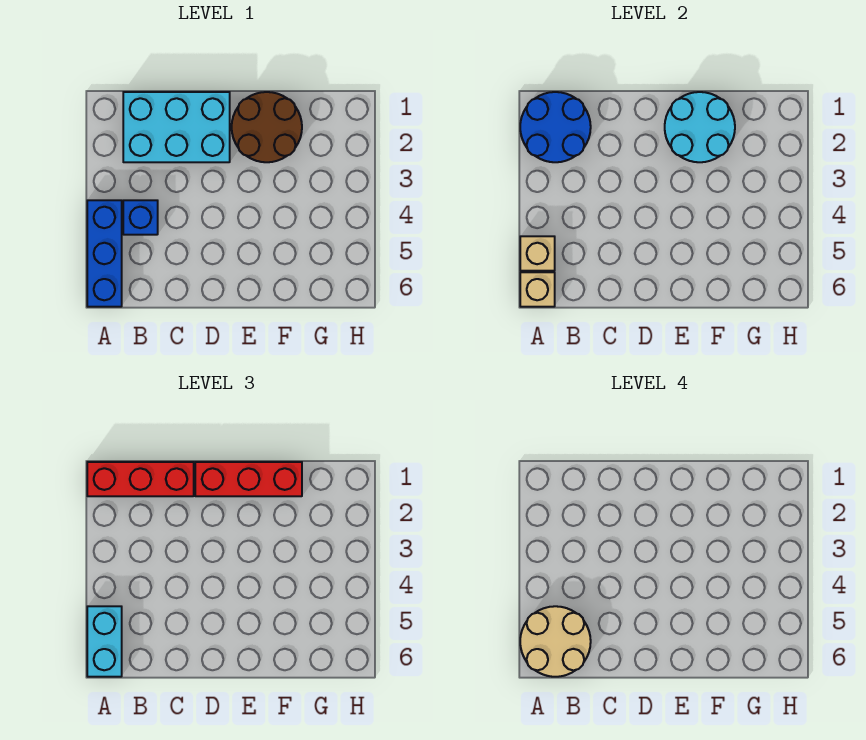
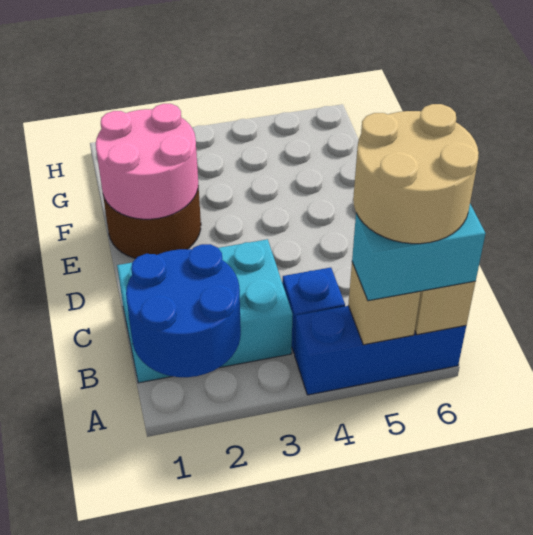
red brick A1:C1 level 3 -> none
cyan brick B1:D2 level 1 -> cyan brick B1:C3 level 1
red brick D1:F1 level 3 -> none
cyan round brick E1:F2 level 2 -> pink round brick E1:F2 level 2

